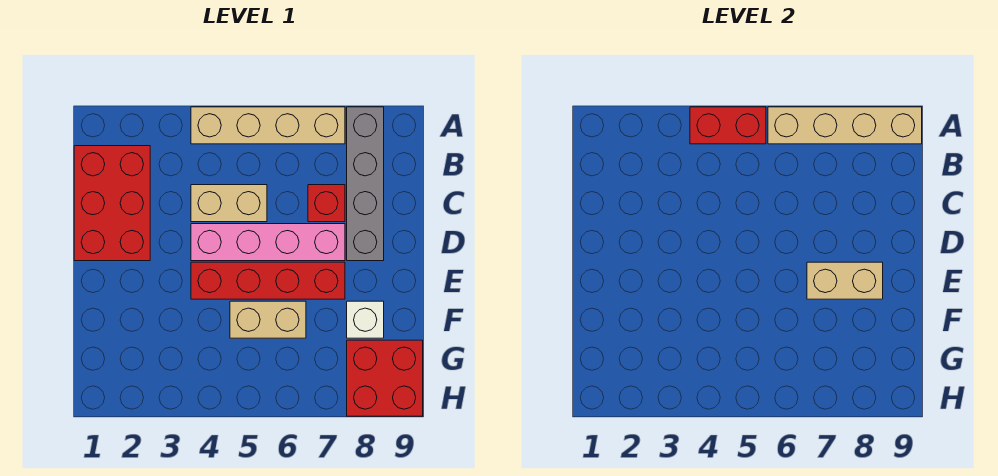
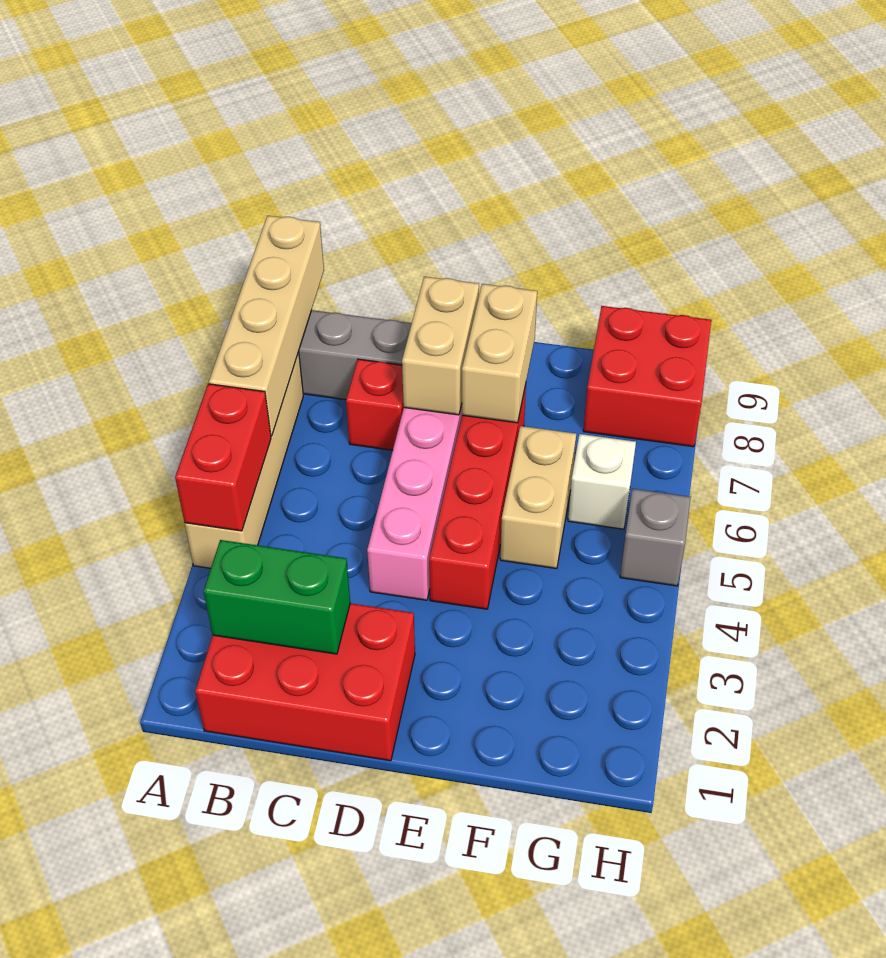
none -> green brick B2:C2 level 2
tan brick C4:C5 level 1 -> tan brick D7:D8 level 2
white brick F8 level 1 -> white brick G6 level 1
none -> grey brick H5 level 1

